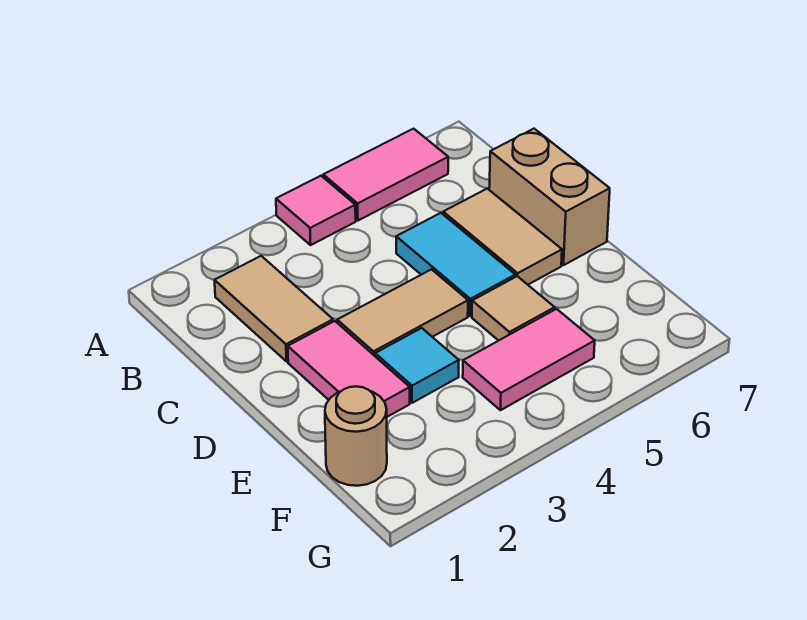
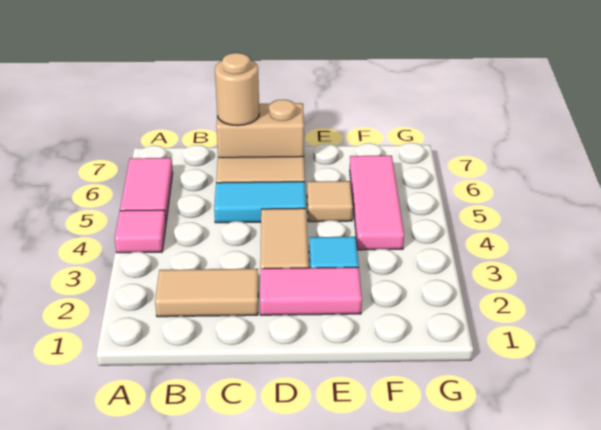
tan round brick F1 level 1 -> tan round brick C7 level 2
pink tile F4:F5 level 1 -> pink tile F4:F6 level 1

